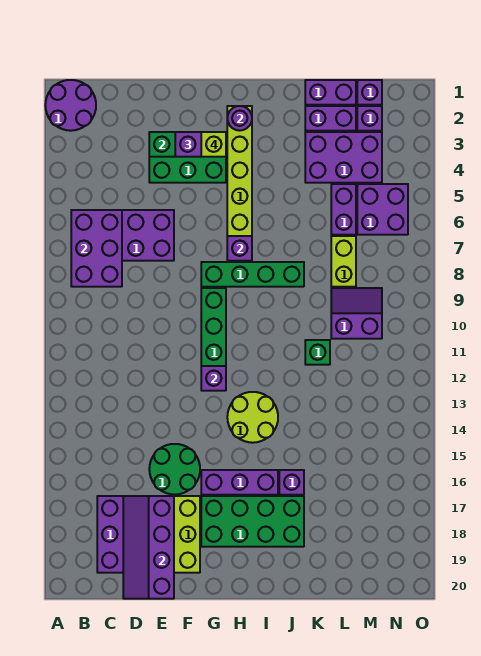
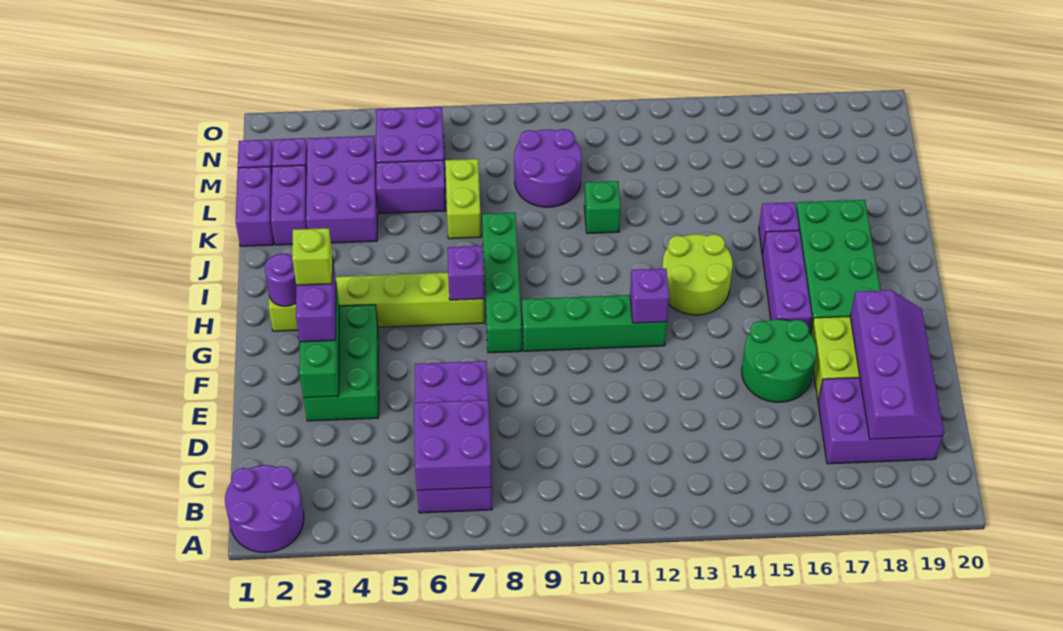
purple brick B6:C8 level 2 -> purple brick B6:C7 level 2
purple slope D17:E20 level 2 top E -> purple slope C18:F19 level 2 top 18
lime brick L7:L8 level 1 -> lime brick K7:L7 level 1
purple slope L9:M10 level 1 top 10 -> purple round brick L9:M10 level 1

